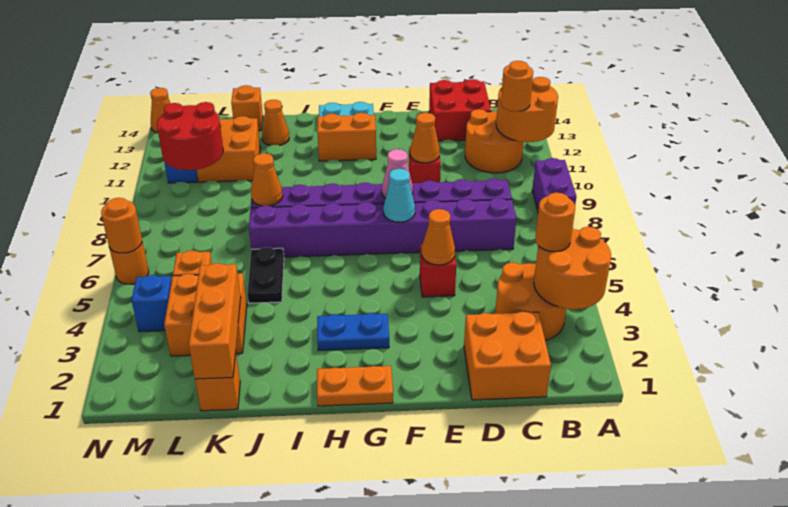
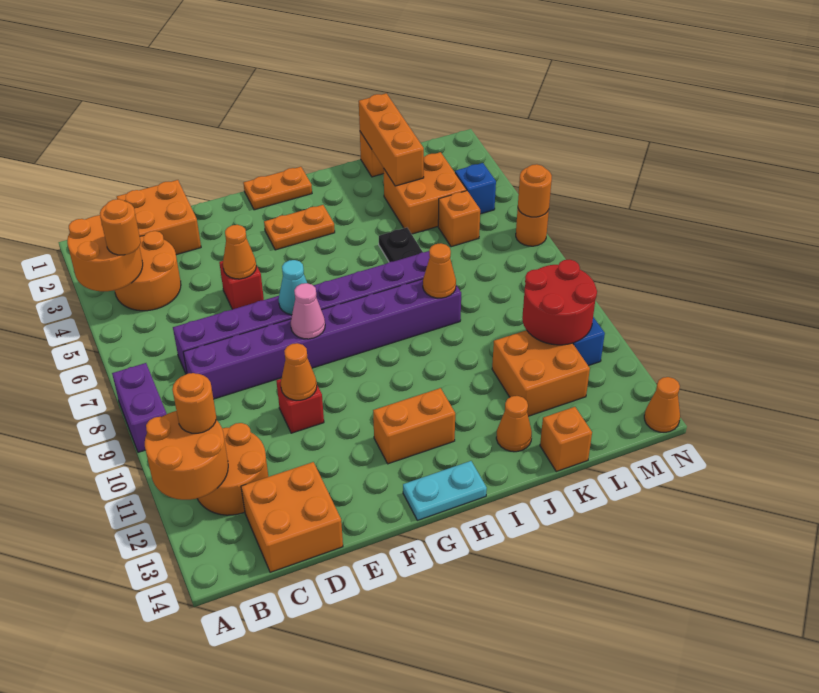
red brick C13:D14 level 1 -> orange brick C13:D14 level 1
blue plate G3:H3 level 1 -> orange plate G3:H3 level 1

